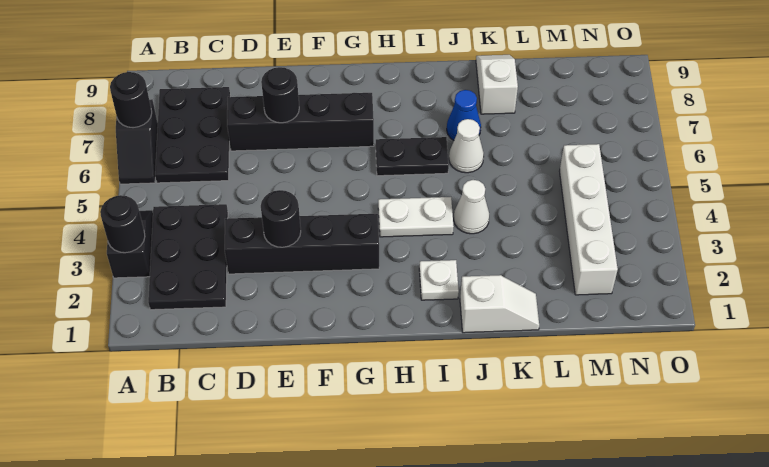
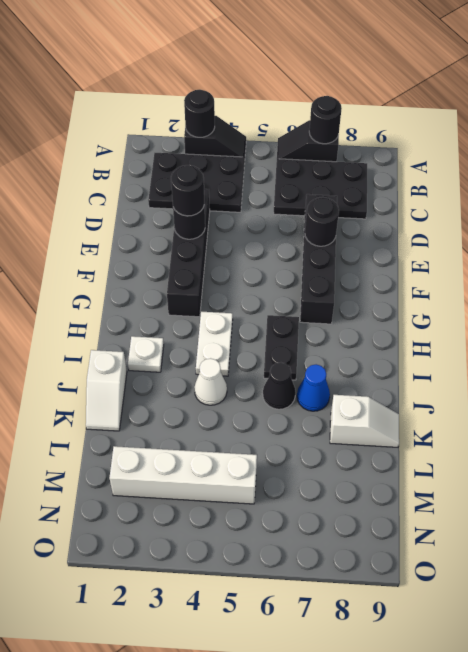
none -> black round brick E3 level 3
white cone J6 level 1 -> black cone J6 level 1

